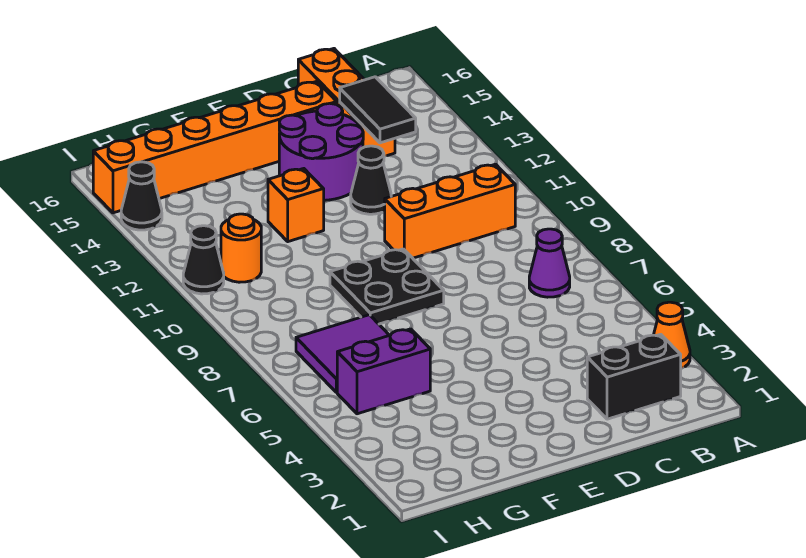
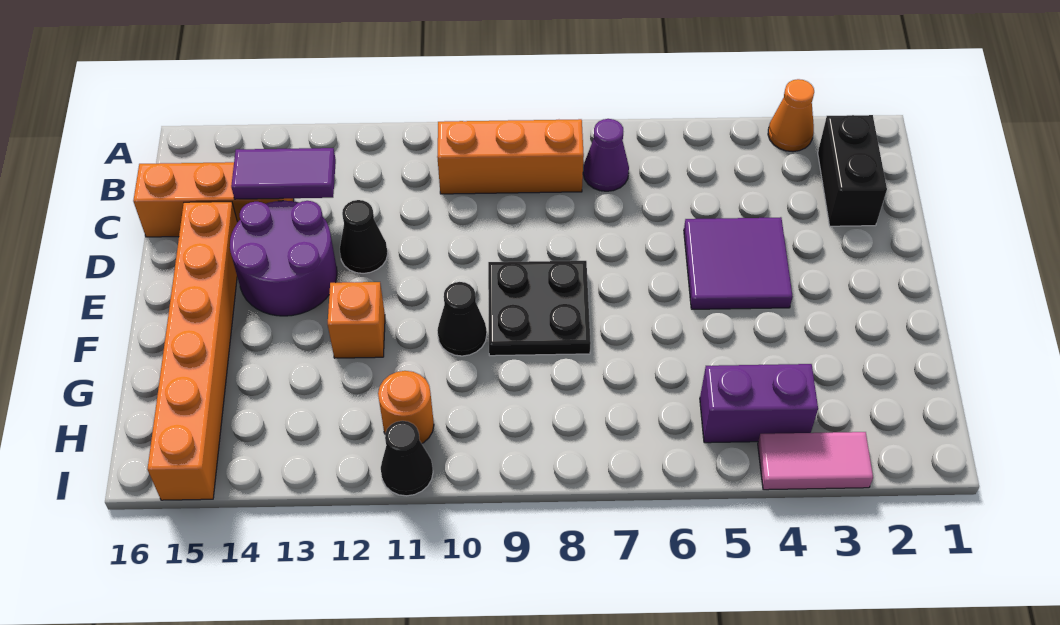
orange brick B10:D10 level 1 -> orange brick B8:B10 level 1
black tile C13:C14 level 2 -> purple tile C13:C14 level 2
purple brick G5:H5 level 1 -> purple brick H4:H5 level 1
purple tile G6:H7 level 1 -> purple tile D4:E5 level 1
none -> pink tile I3:I4 level 1
black cone I14 level 1 -> black cone F10 level 1

